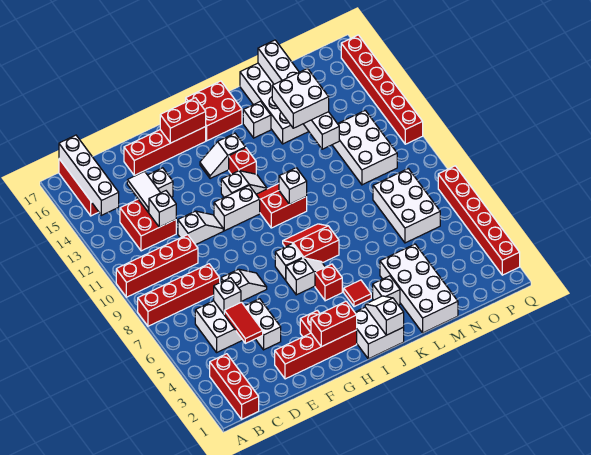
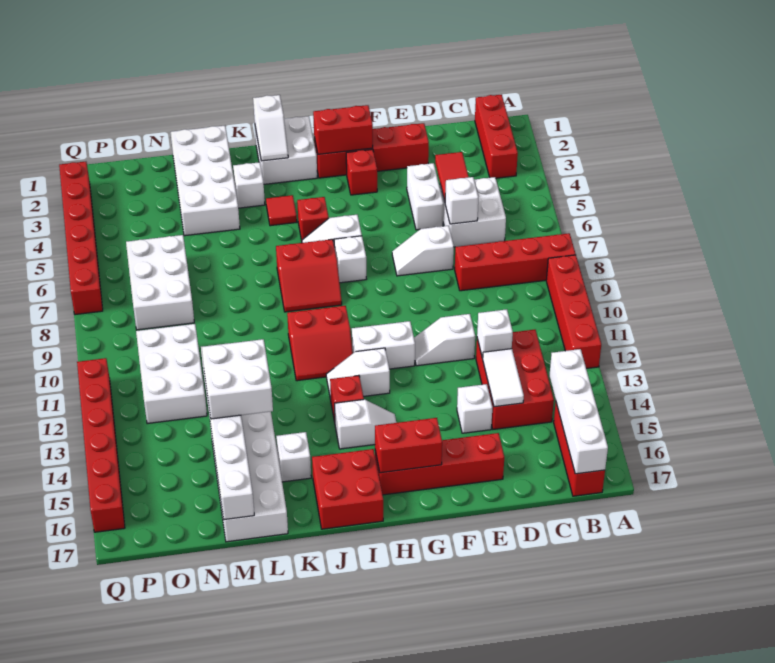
red brick A10:D10 level 1 -> red brick A9:A12 level 1
red brick C12:D13 level 1 -> red brick C12:D14 level 1
white brick J10 level 2 -> none

